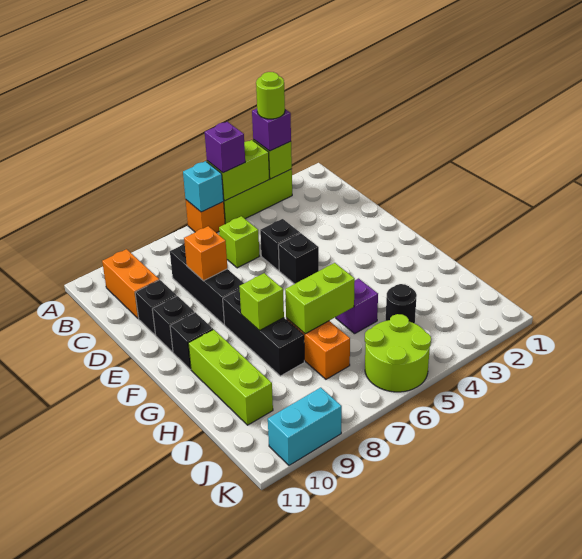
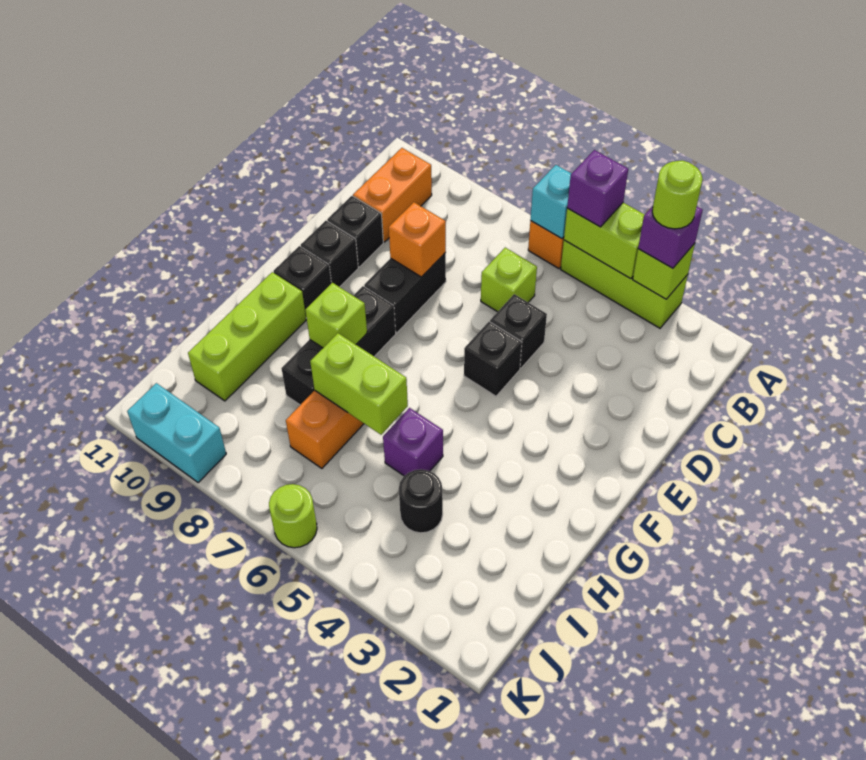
black brick C8:E8 level 1 -> black brick D8:E8 level 1
lime round brick J5:K6 level 1 -> lime round brick K6 level 1

